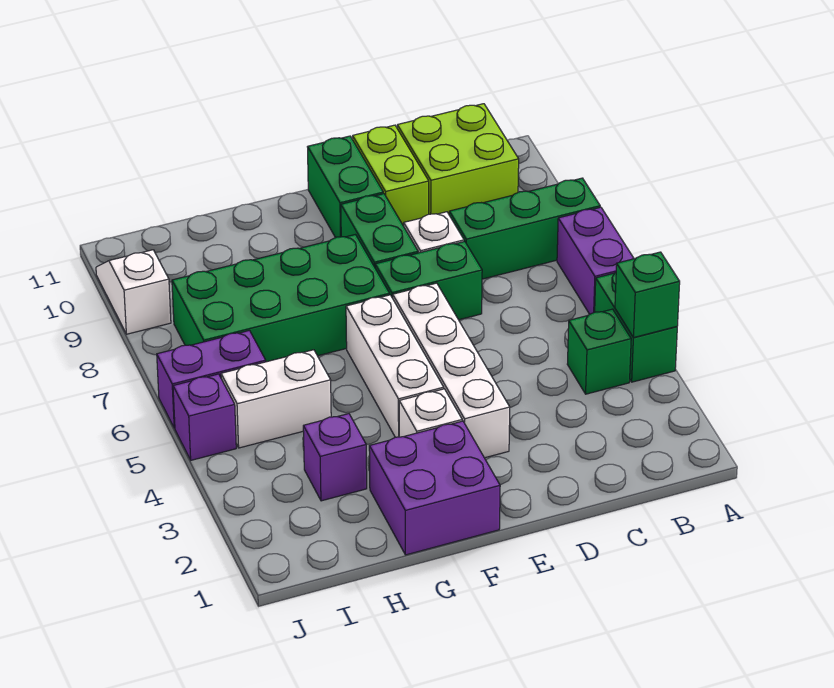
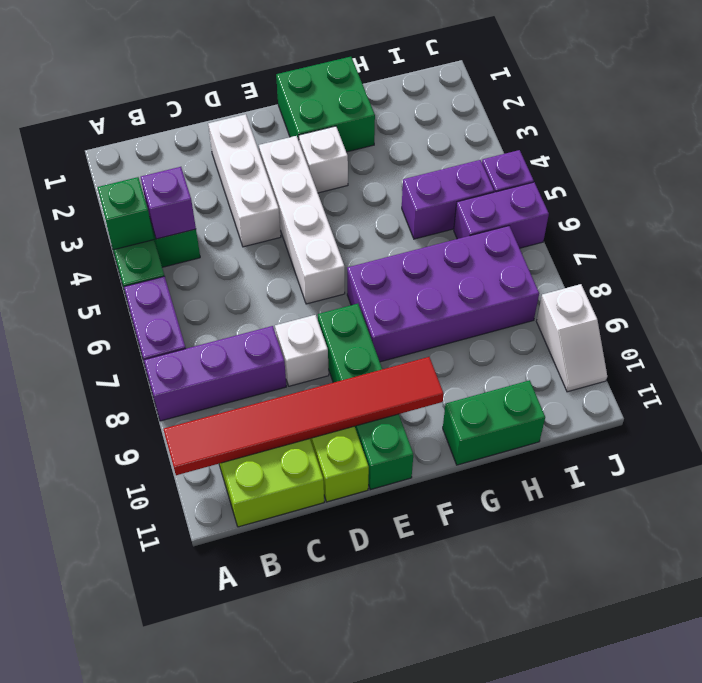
green brick A8:C8 level 1 -> purple brick A8:C8 level 1
none -> red tile A10:F10 level 2
green brick D7:E7 level 1 -> green brick G11:H11 level 1
purple brick F1:G2 level 1 -> green brick F1:G2 level 1
white brick F4:F6 level 1 -> white brick D2:D4 level 1
green brick F7:I8 level 1 -> purple brick F7:I8 level 1
purple brick H3 level 1 -> purple brick B4 level 2
white brick H5:I5 level 1 -> purple brick H5:I5 level 1

